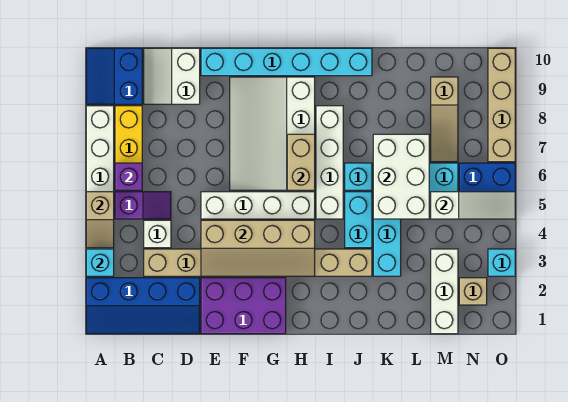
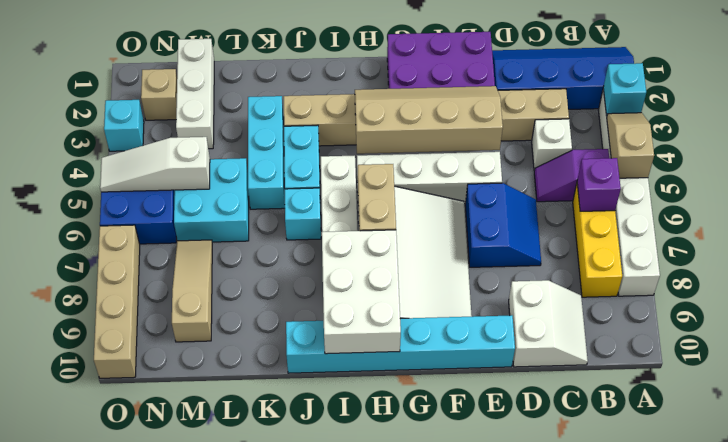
blue slope A9:B10 level 1 top B -> blue slope D6:E7 level 1 top E
white brick K5:L7 level 2 -> white brick H8:I10 level 2

